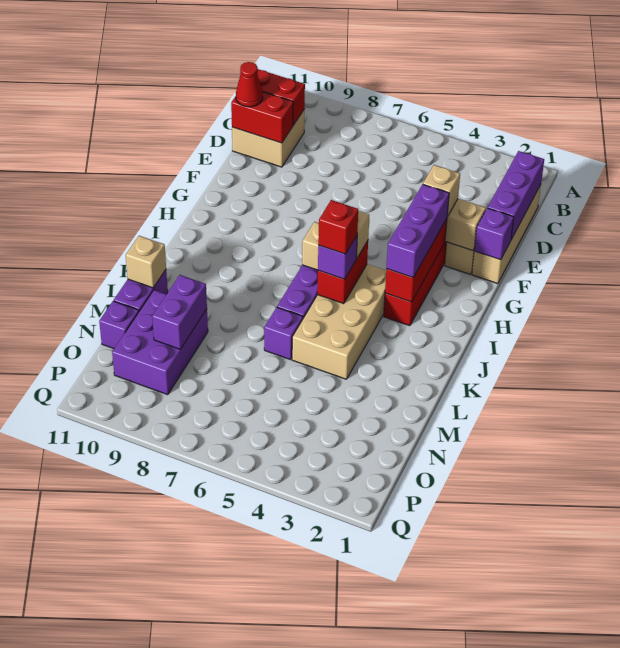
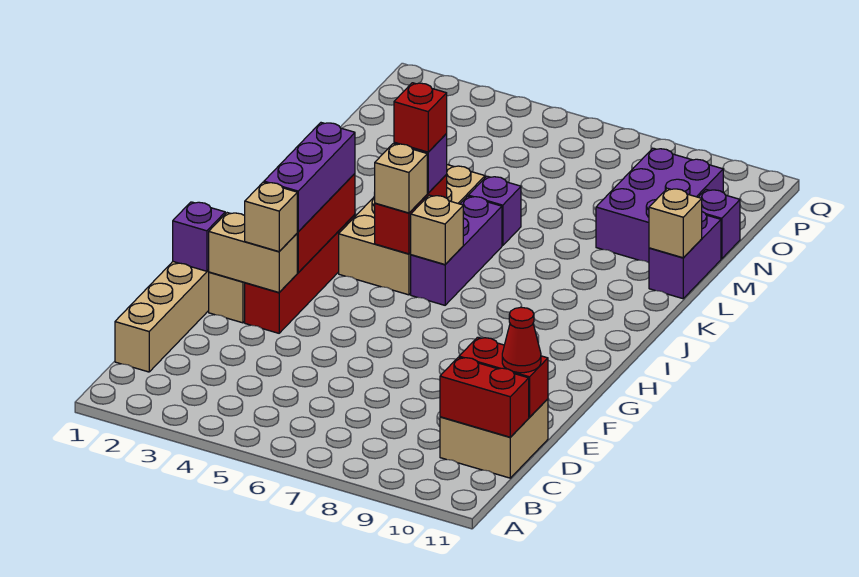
purple brick C1:E1 level 2 -> none
purple brick M9:N9 level 2 -> none

